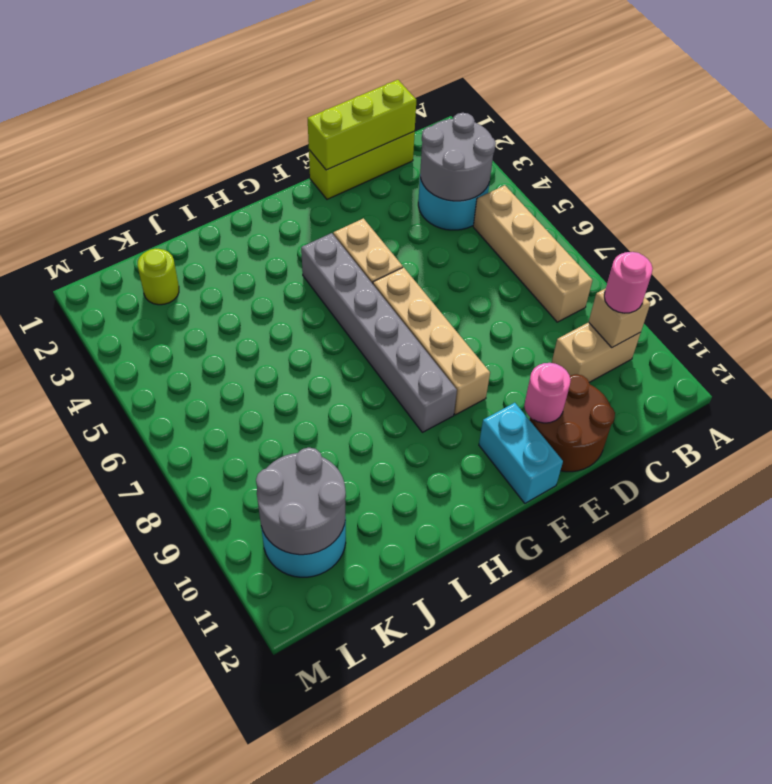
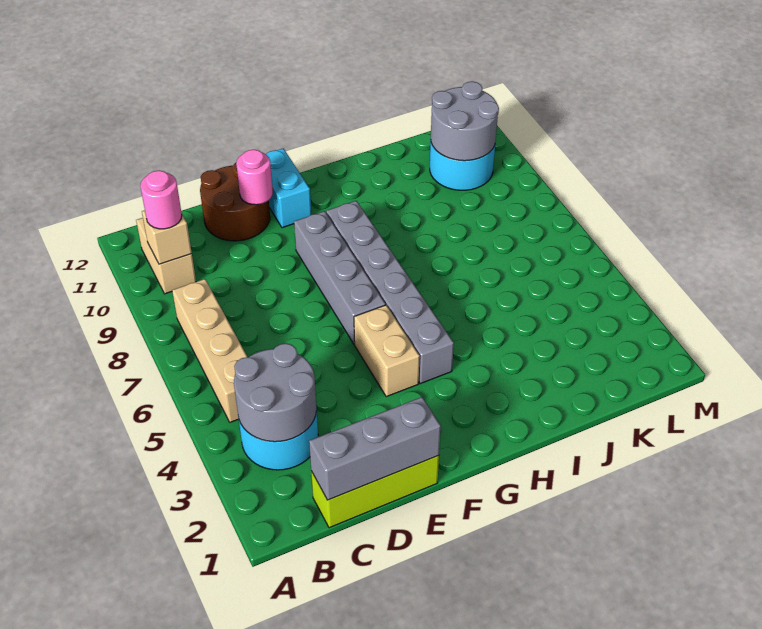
tan brick B10:C10 level 1 -> tan brick B10:B11 level 1
lime brick C1:E1 level 2 -> grey brick C1:E1 level 2
tan brick F6:F9 level 1 -> grey brick F6:F9 level 1
lime round brick K2 level 1 -> none

